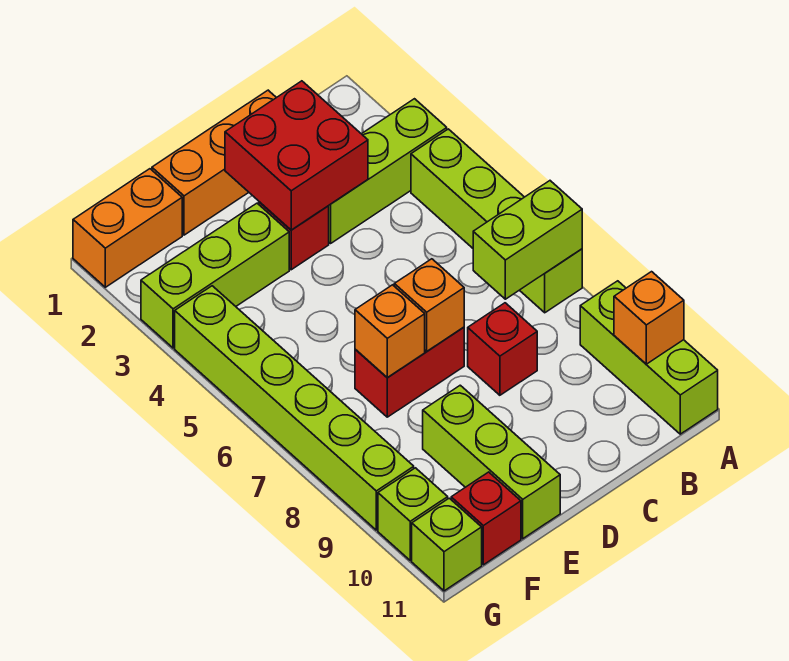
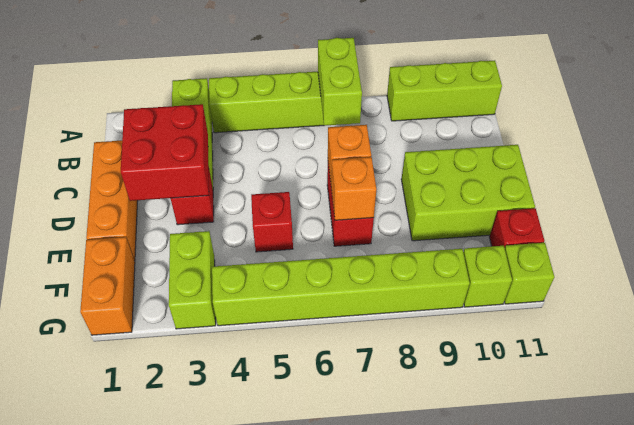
orange brick A10 level 2 -> none
red brick C8 level 1 -> red brick E5 level 1
lime brick E3:G3 level 1 -> lime brick F3:G3 level 1
lime brick E9:E11 level 1 -> lime brick D9:E11 level 1

